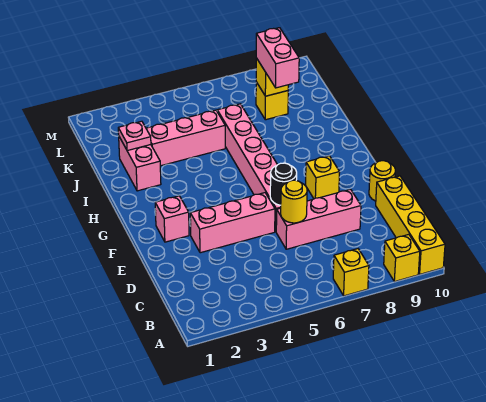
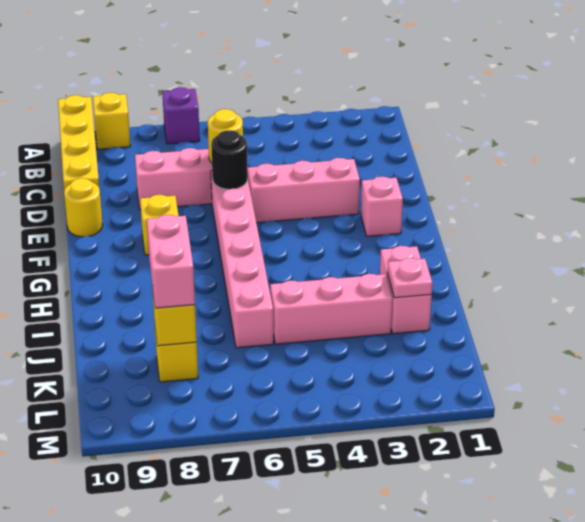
yellow brick A7 level 1 -> purple brick A7 level 1

